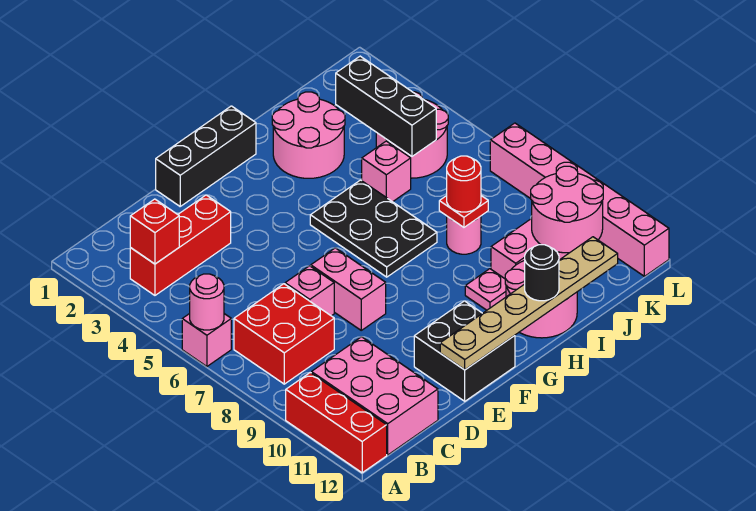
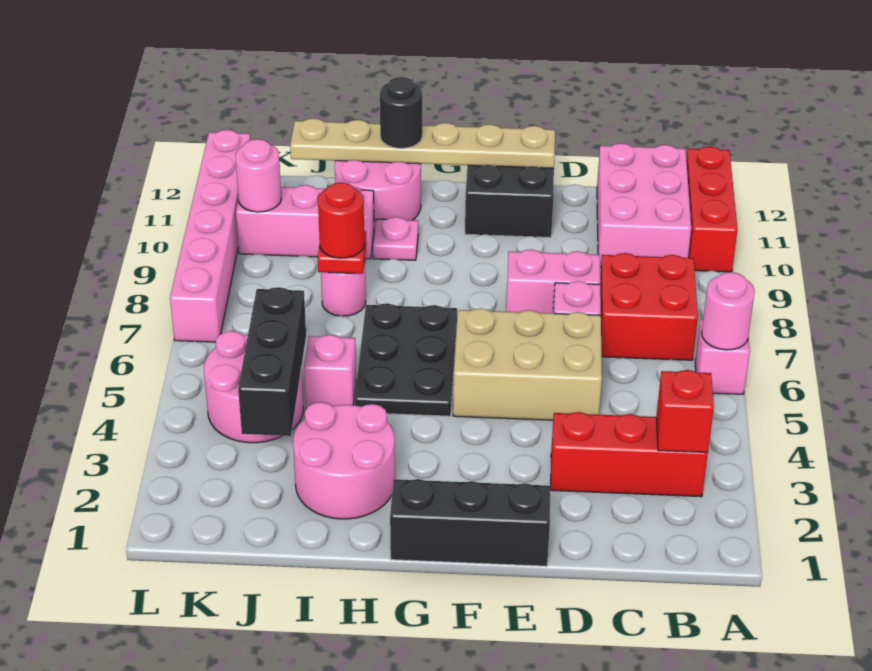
none -> tan brick D5:F6 level 1
pink brick E7:E8 level 1 -> pink brick D8:E8 level 1
pink round brick J10:K11 level 2 -> pink round brick K10 level 2

